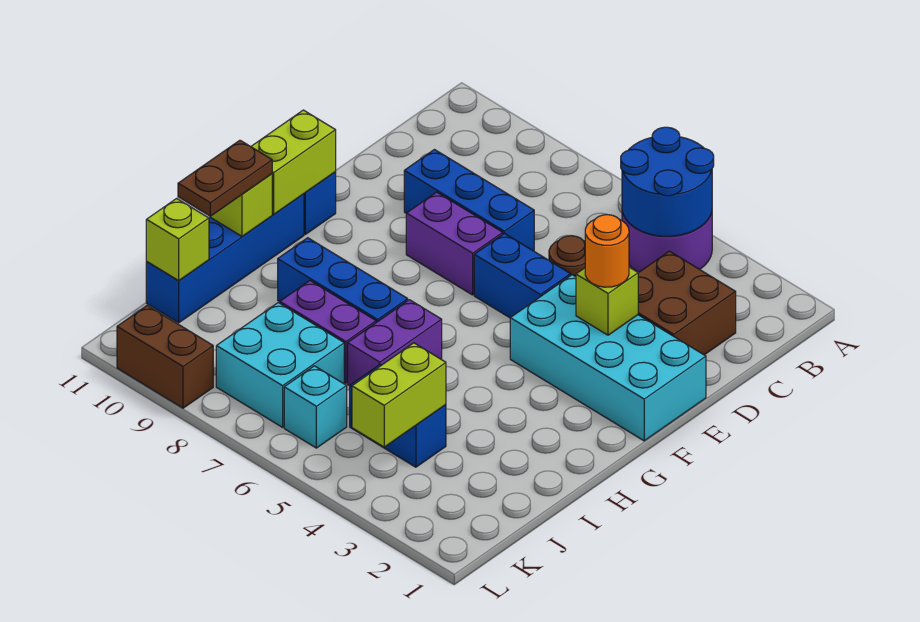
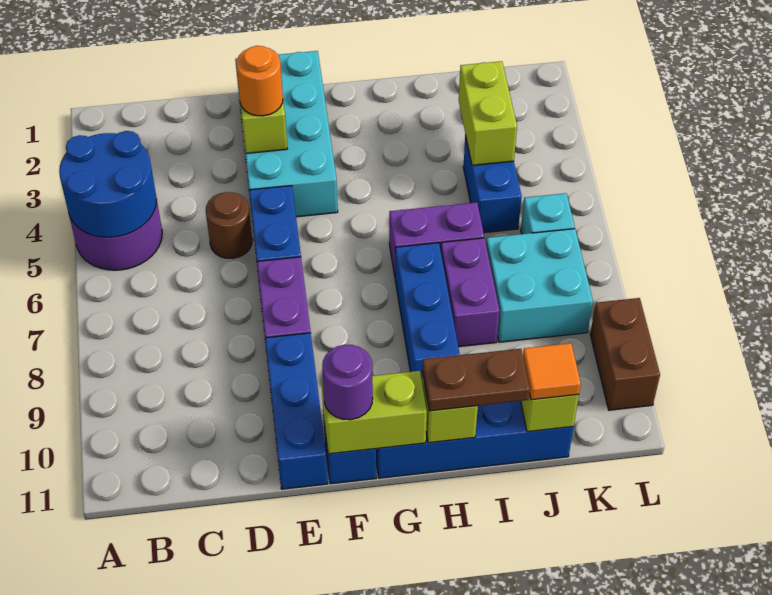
brown brick C2:D3 level 1 -> none
blue brick D7:D9 level 1 -> blue brick E9:E11 level 1
none -> purple round brick F11 level 3
lime brick J4:K4 level 2 -> lime brick J3:J4 level 2
none -> orange tile J11 level 3

